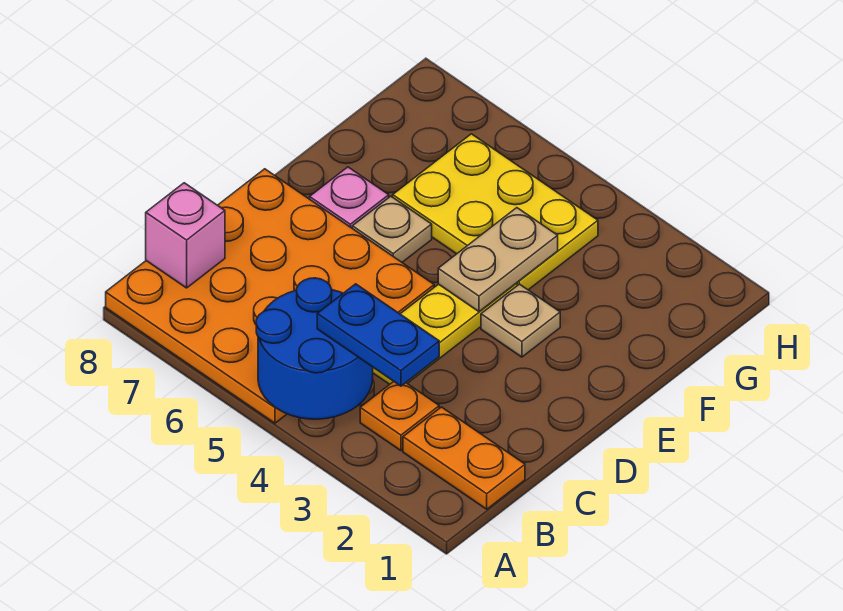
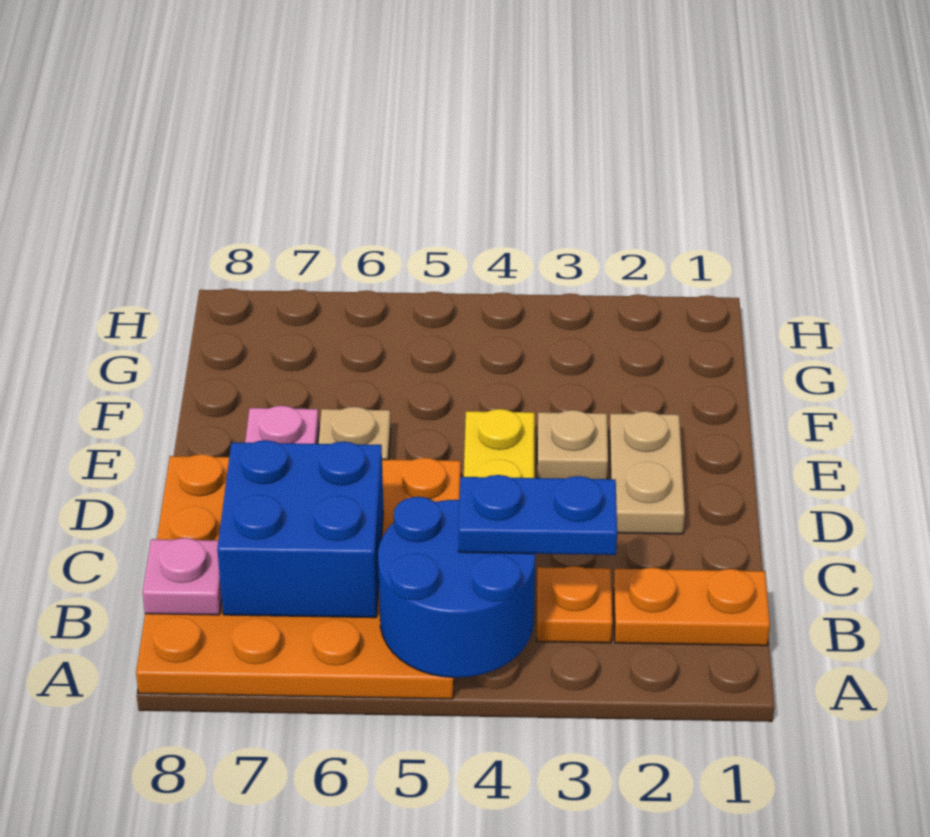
none -> blue brick B6:C7 level 2
pink brick B8 level 2 -> pink plate B8 level 2
tan plate E4:F4 level 2 -> tan plate D2:E2 level 1
yellow plate F4:G6 level 1 -> none

